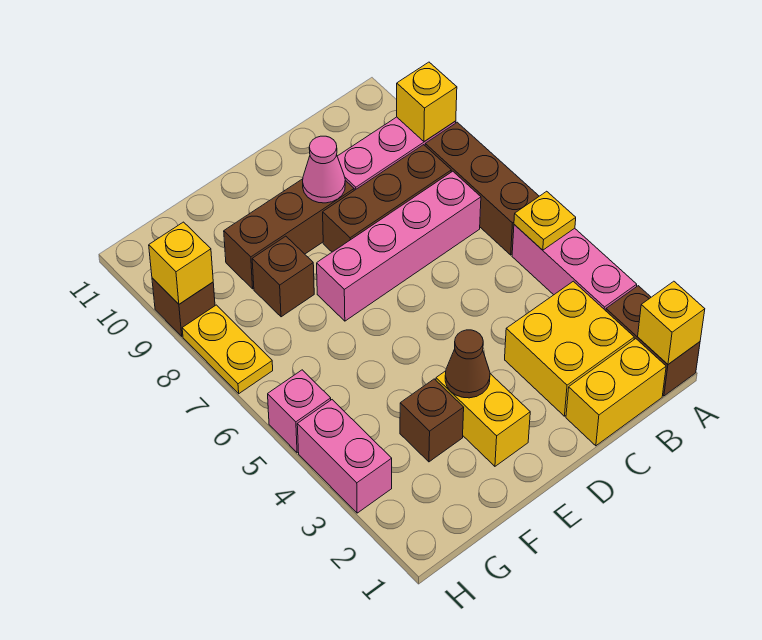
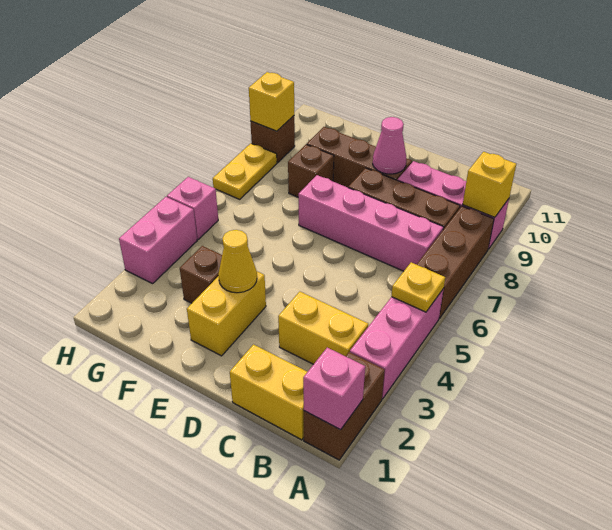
yellow brick A1 level 2 -> pink brick A1 level 2
yellow brick B2:C3 level 1 -> yellow brick B3:C3 level 1
brown cone E3 level 2 -> yellow cone E3 level 2

